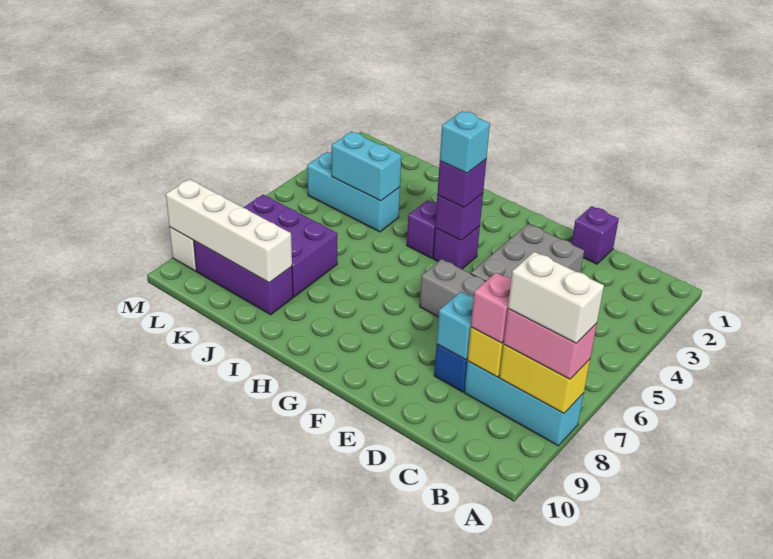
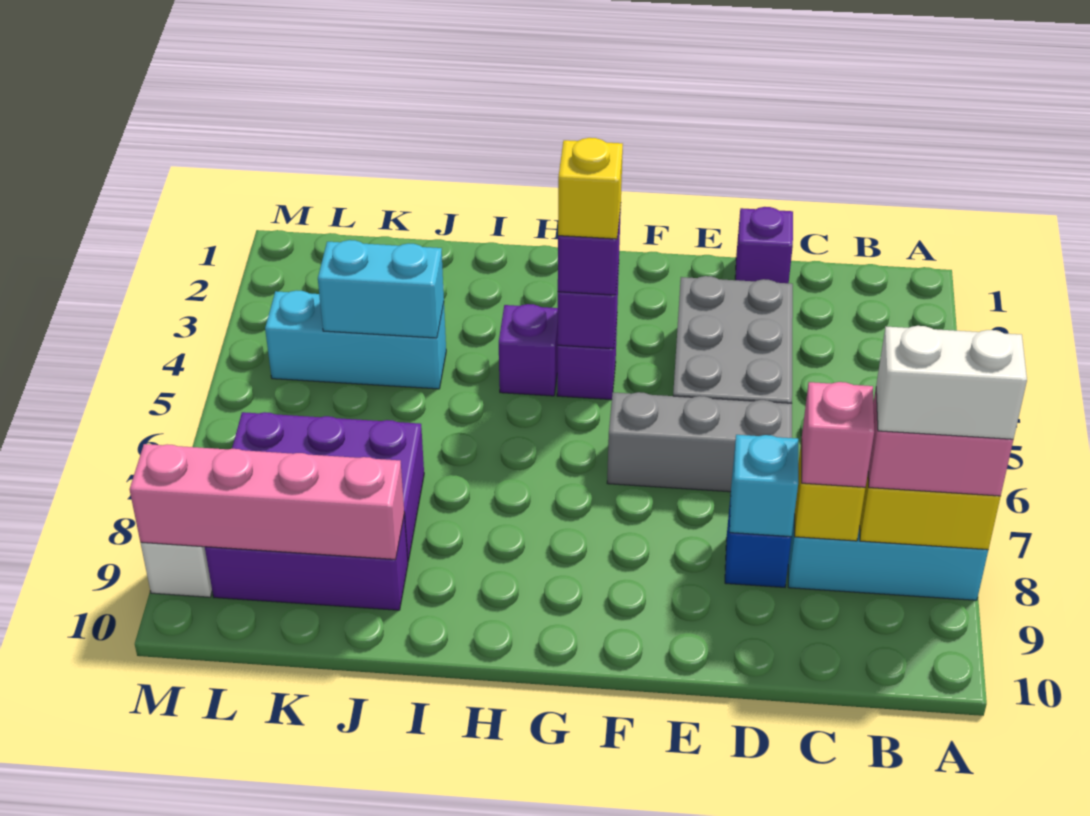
cyan brick G4 level 4 -> yellow brick G4 level 4
white brick J9:M9 level 2 -> pink brick J9:M9 level 2

